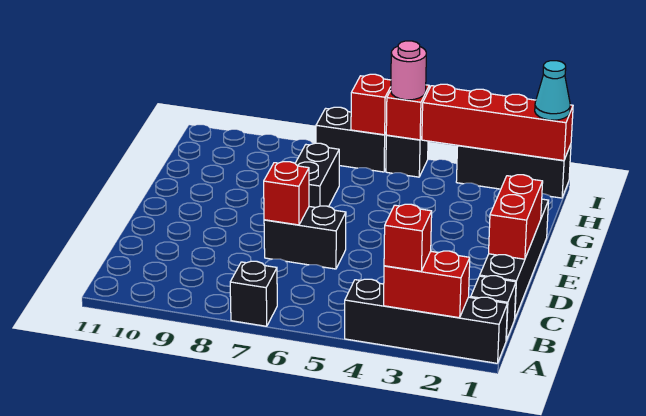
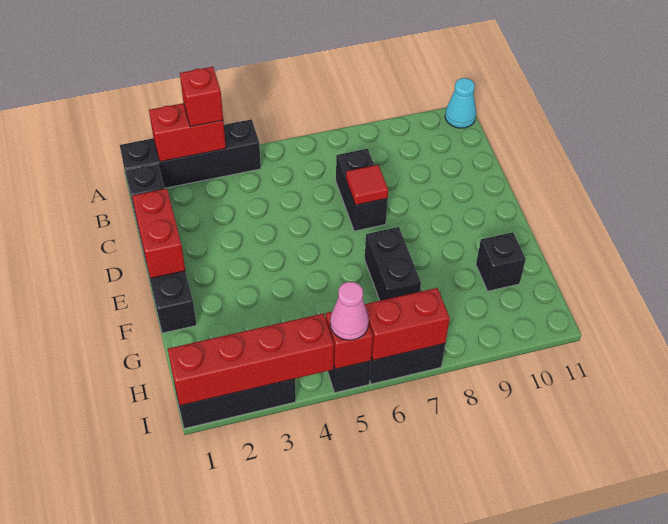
black brick A7 level 1 -> black brick G10 level 1
black brick D6:D7 level 1 -> black brick C7:D7 level 1
red brick D7 level 2 -> red tile D7 level 2
cyan cone I1 level 3 -> cyan cone A11 level 1
pink round brick I5 level 3 -> pink cone I5 level 3
red brick I6 level 2 -> red brick I6:I7 level 2

